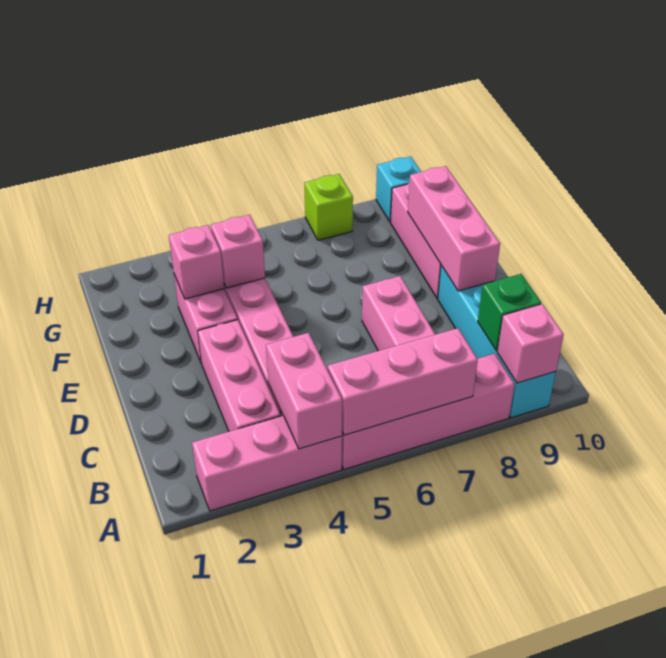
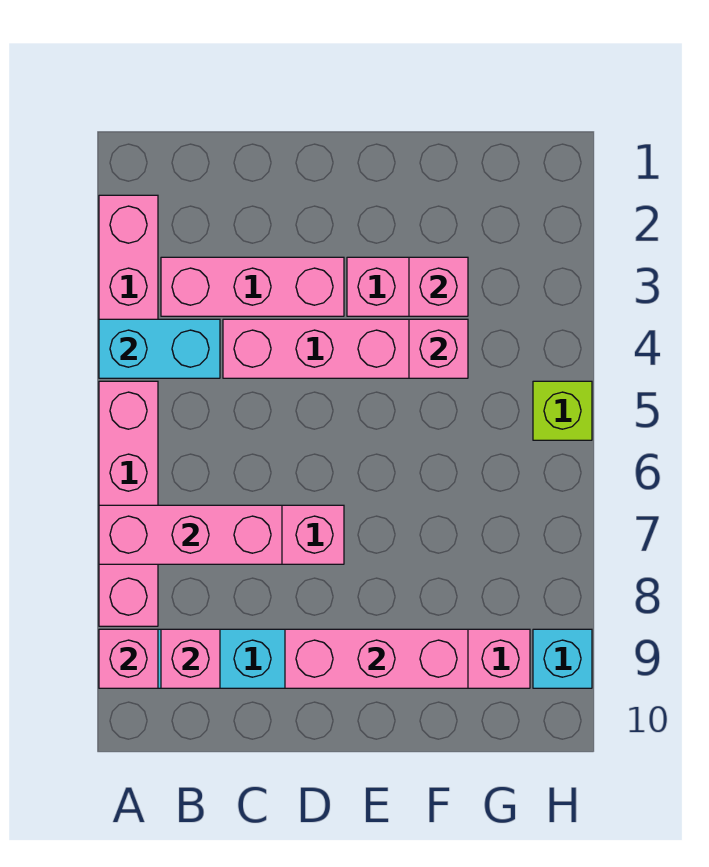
pink brick A4:B4 level 2 -> cyan brick A4:B4 level 2
pink brick A5:A7 level 2 -> pink brick A7:C7 level 2
green brick B9 level 2 -> pink brick B9 level 2
lime brick H7 level 1 -> lime brick H5 level 1

